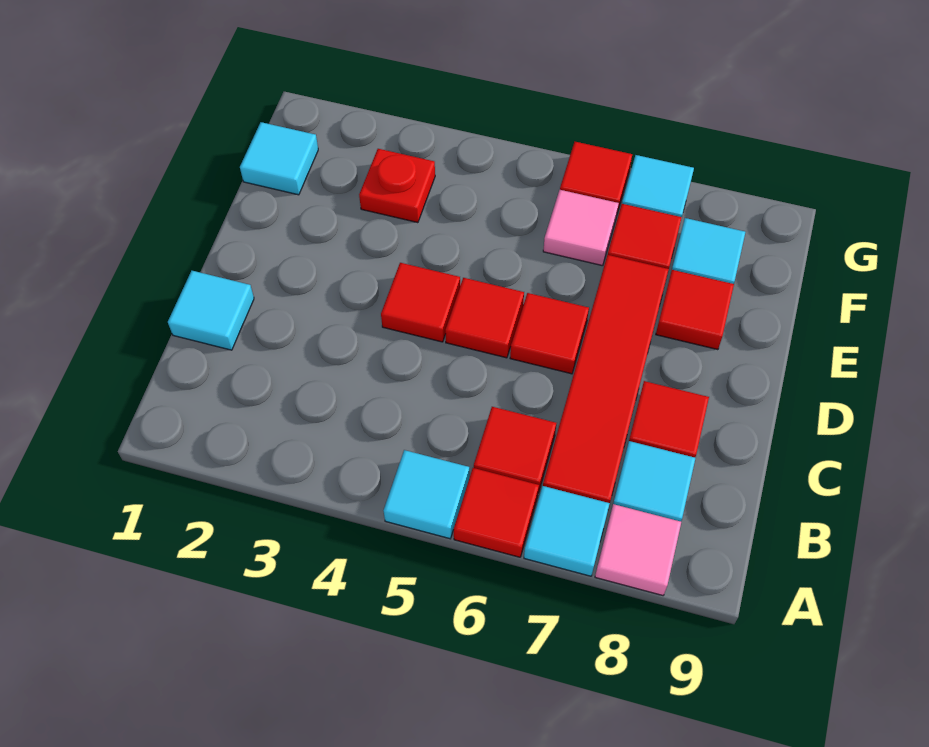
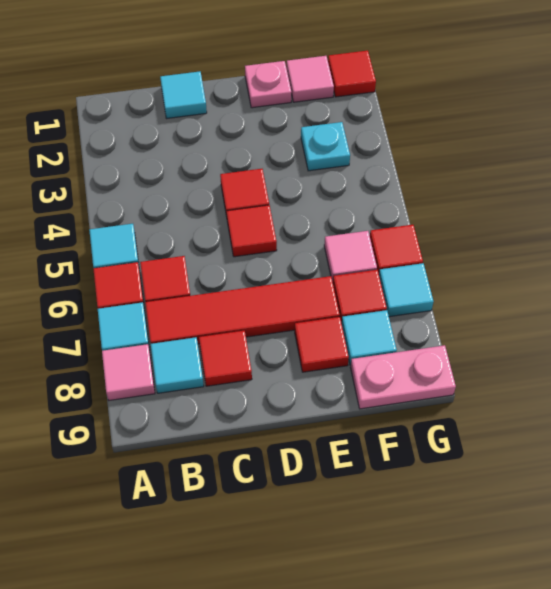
red tile D6 level 1 -> red tile G1 level 1
none -> pink plate E1 level 1
cyan tile F1 level 1 -> pink tile F1 level 1
red plate F3 level 1 -> cyan plate F3 level 1
none -> pink plate F9:G9 level 1

